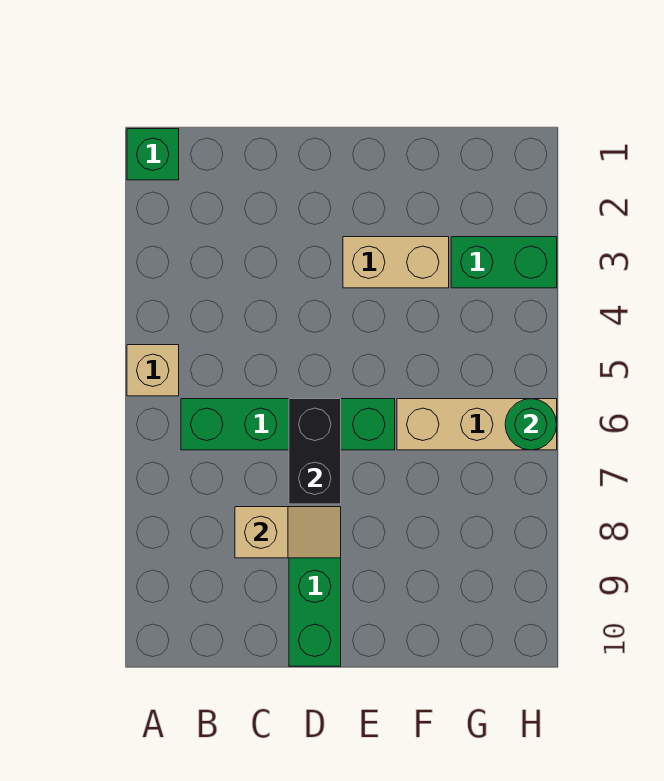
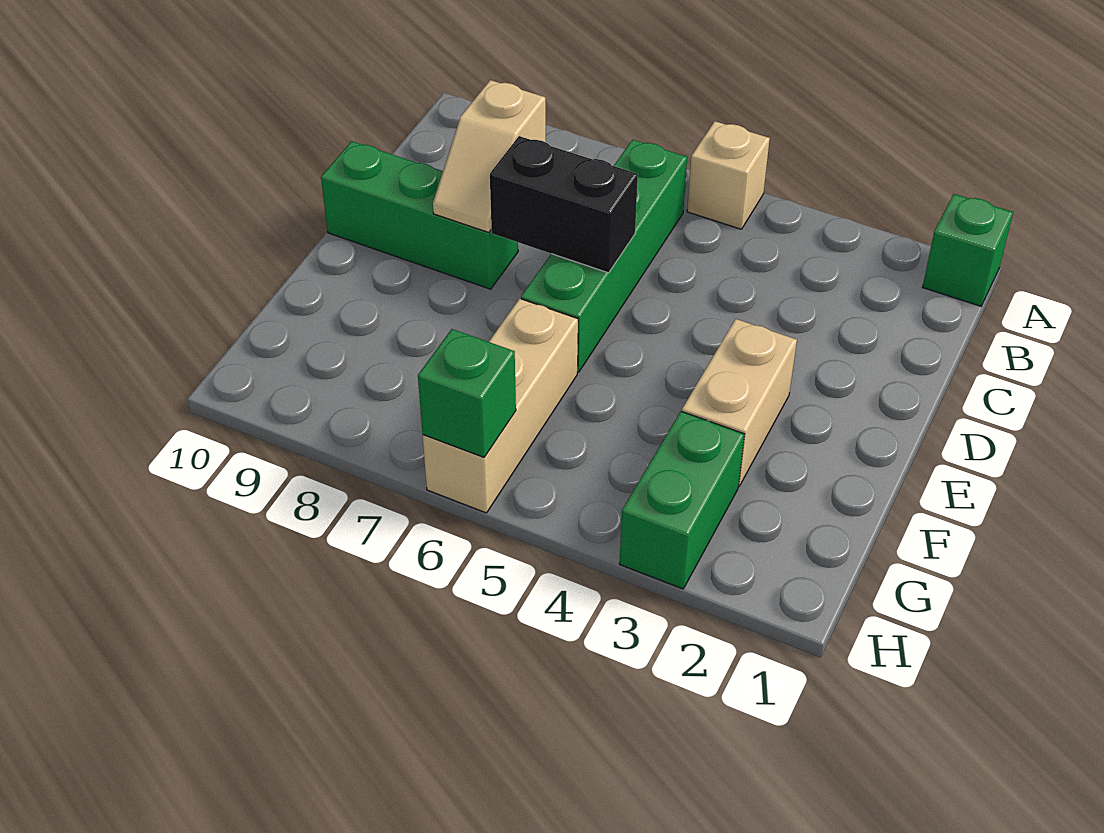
green round brick H6 level 2 -> green brick H6 level 2

